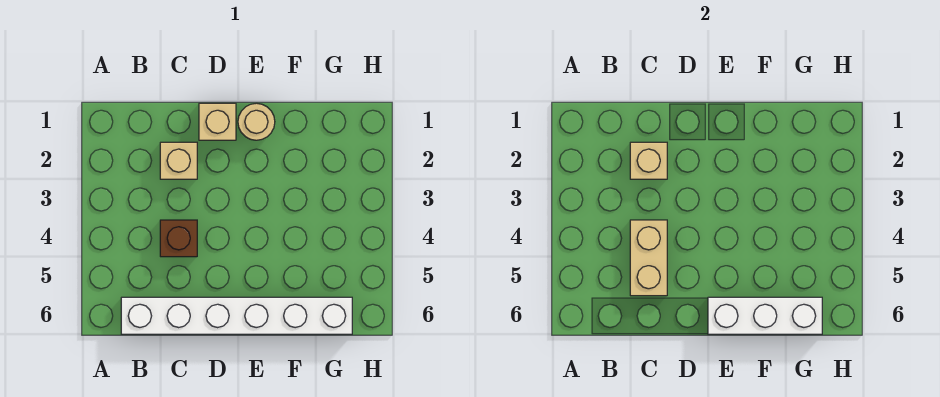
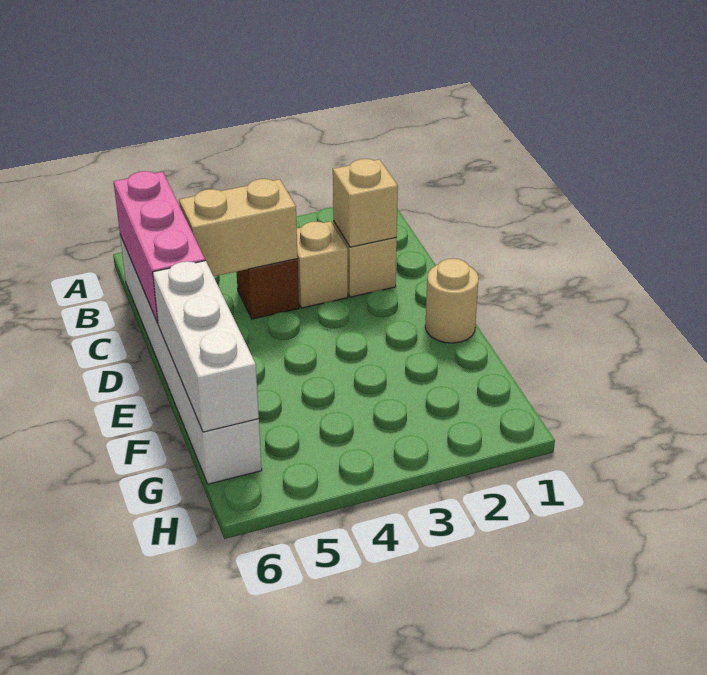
none -> pink brick B6:D6 level 2
tan brick D1 level 1 -> tan brick C3 level 1

